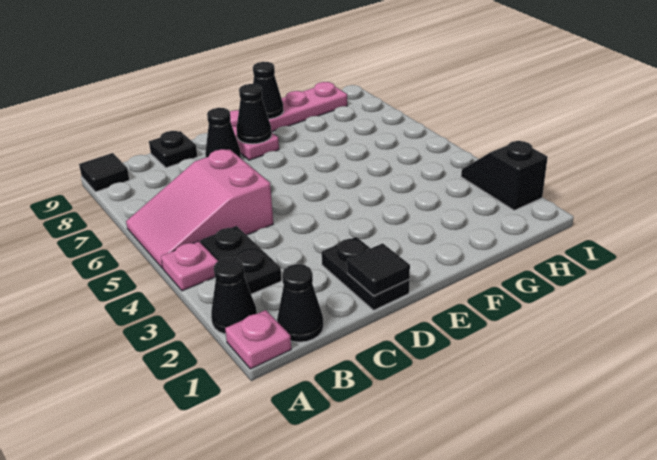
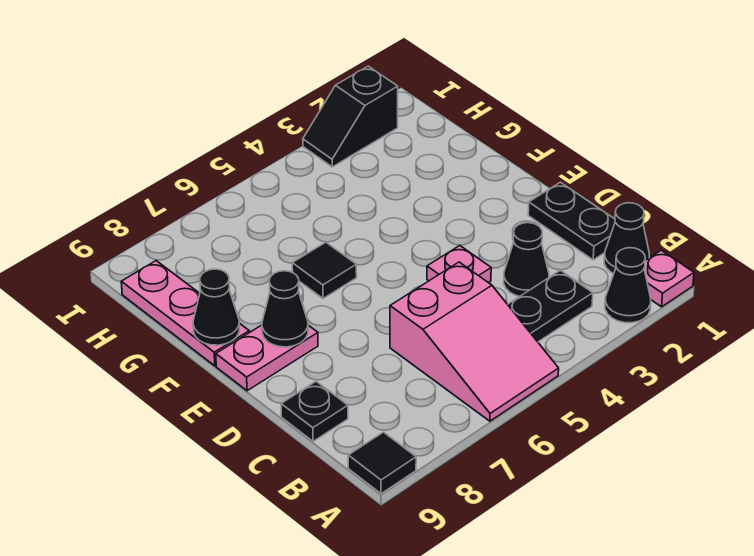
pink plate A4 level 1 -> pink plate D4 level 1
black plate D1:D2 level 1 -> black plate C1:D1 level 1
black tile D1 level 2 -> black tile F6 level 1
black cone D8 level 1 -> black cone C3 level 1

